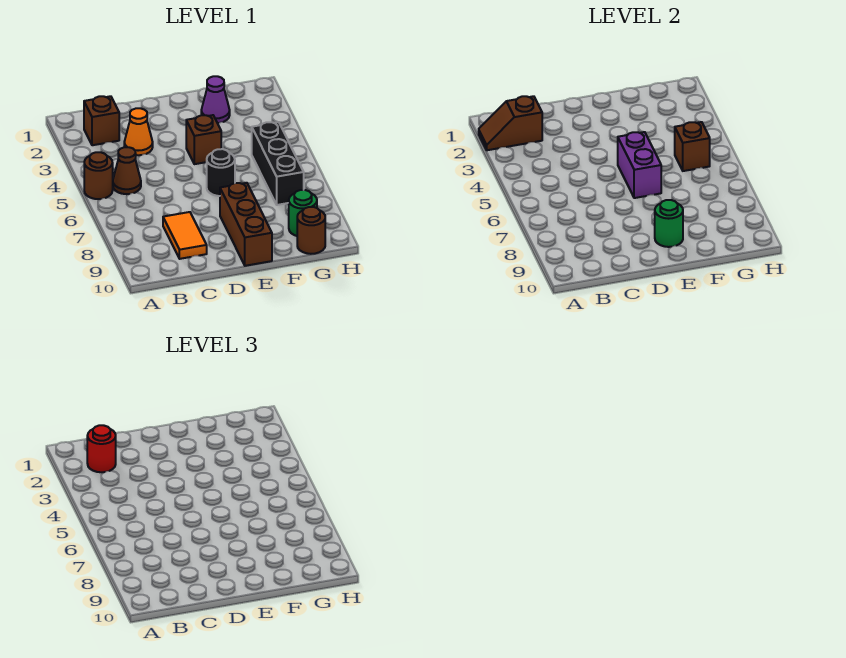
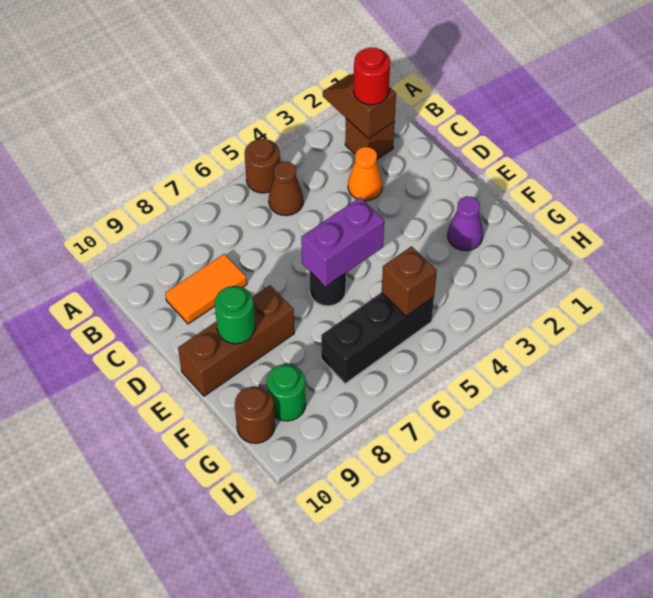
brown brick E4 level 1 -> none

